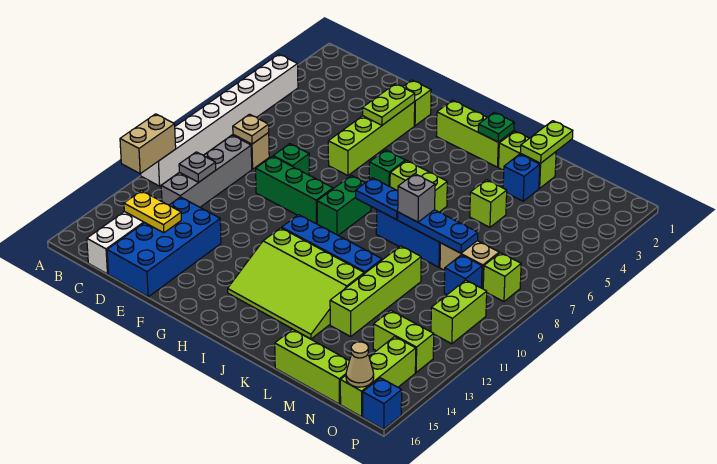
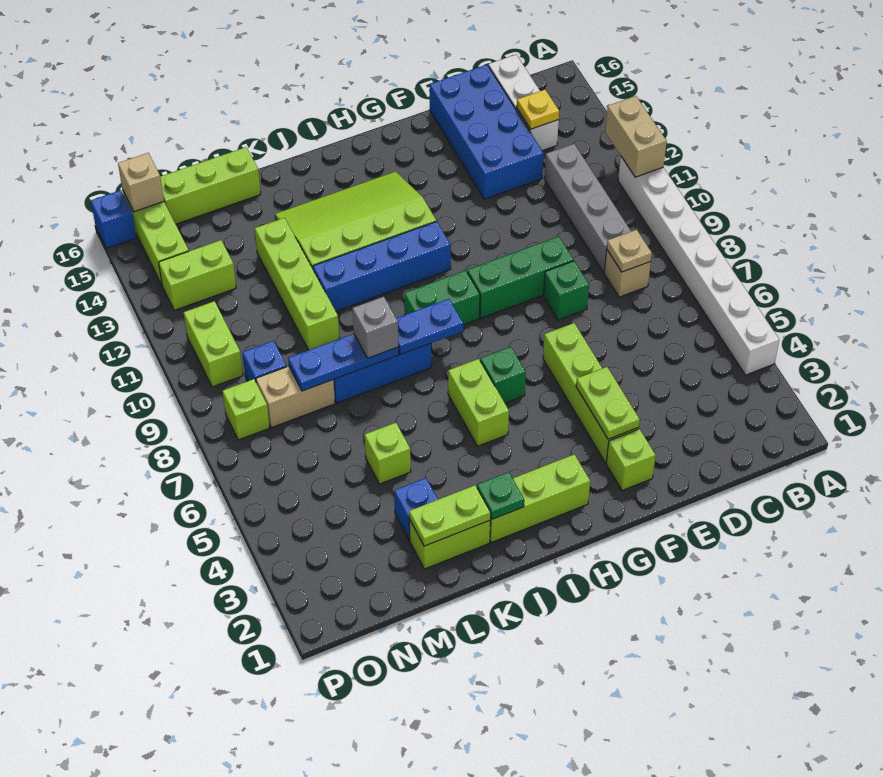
grey plate C11 level 2 -> none
yellow plate C14:D14 level 2 -> yellow plate C14 level 2
green brick H8:H9 level 1 -> green brick H9:I9 level 1
lime brick I6:J6 level 1 -> lime brick I5:I6 level 1
lime plate L1:L2 level 2 -> lime plate K2:L2 level 2
tan cone O16 level 2 -> tan brick O16 level 2

